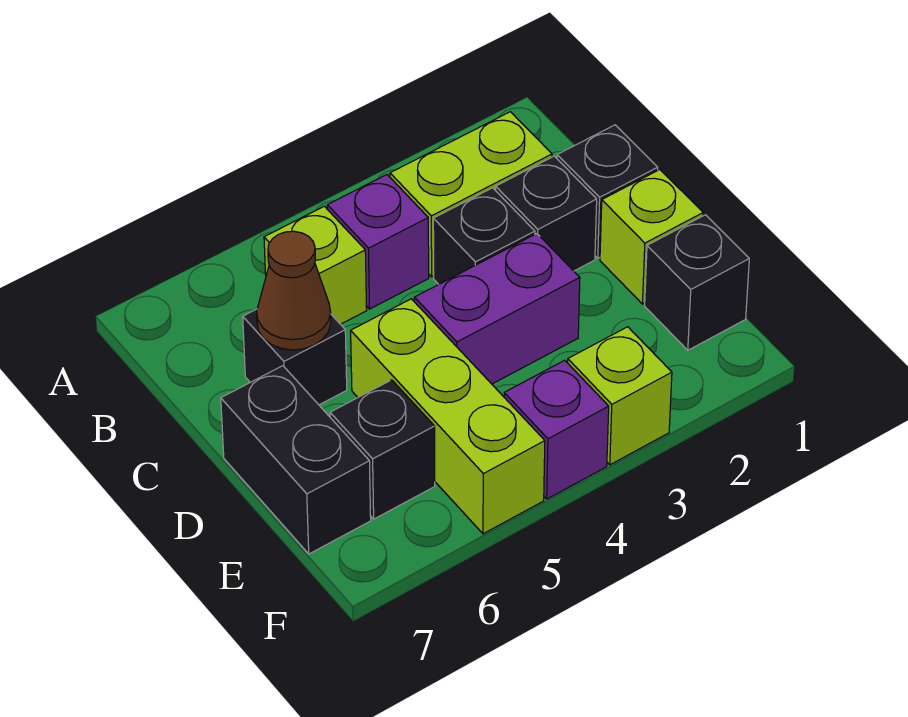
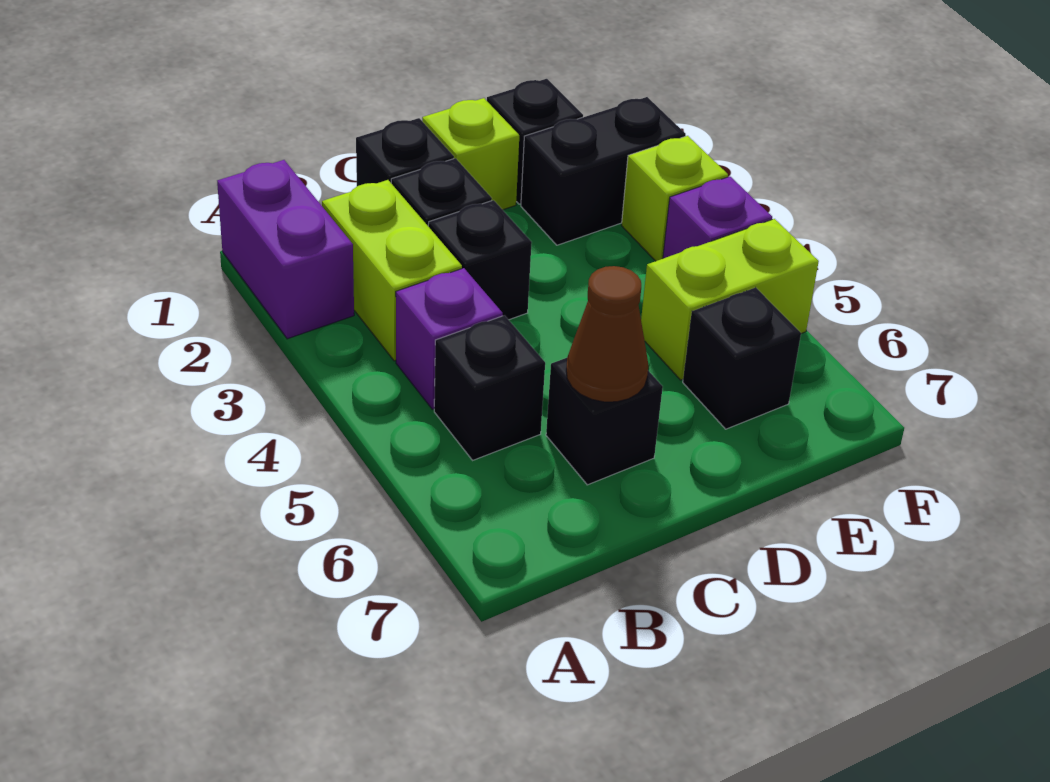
lime brick B5 level 1 -> black brick B5 level 1
purple brick D3:D4 level 1 -> purple brick A1:A2 level 1
lime brick D5:F5 level 1 -> lime brick E5:F5 level 1
black brick D7:E7 level 1 -> black brick E2:F2 level 1

